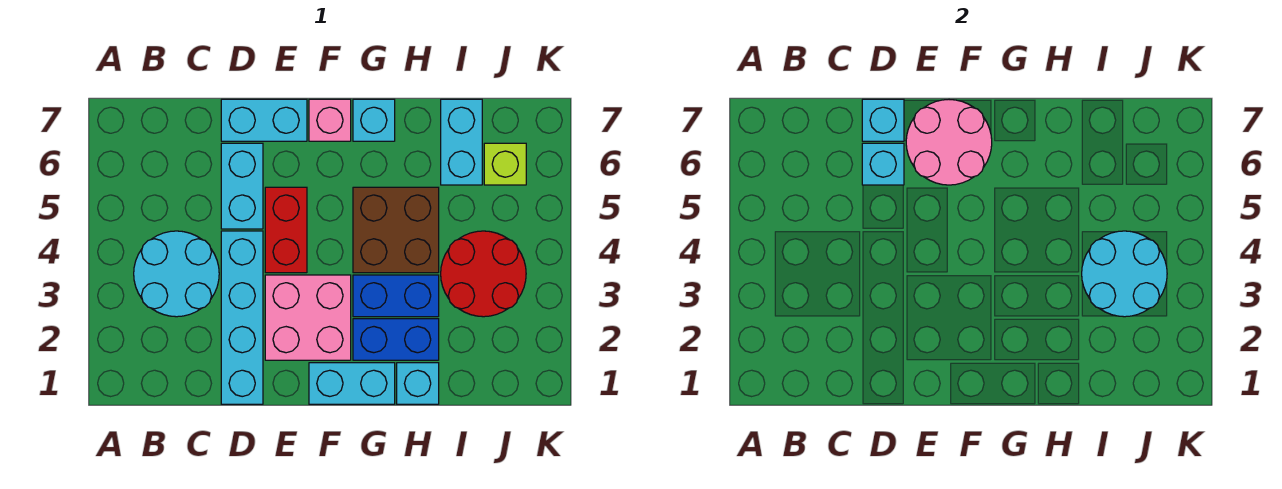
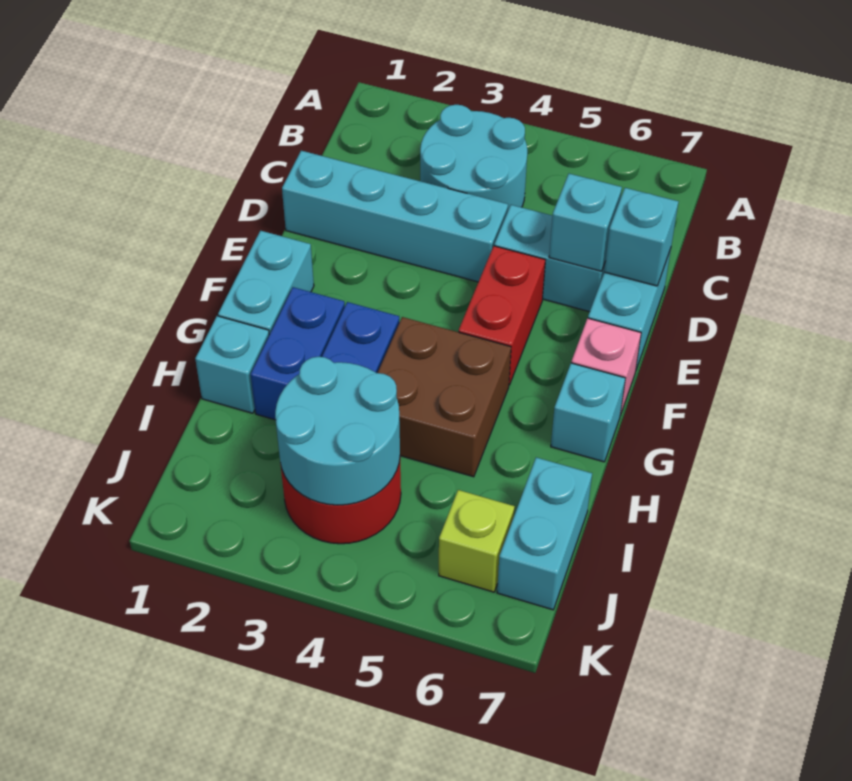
pink brick E2:F3 level 1 -> none
red brick E4:E5 level 1 -> red brick E5:F5 level 1
pink round brick E6:F7 level 2 -> none
cyan brick I6:I7 level 1 -> cyan brick I7:J7 level 1

